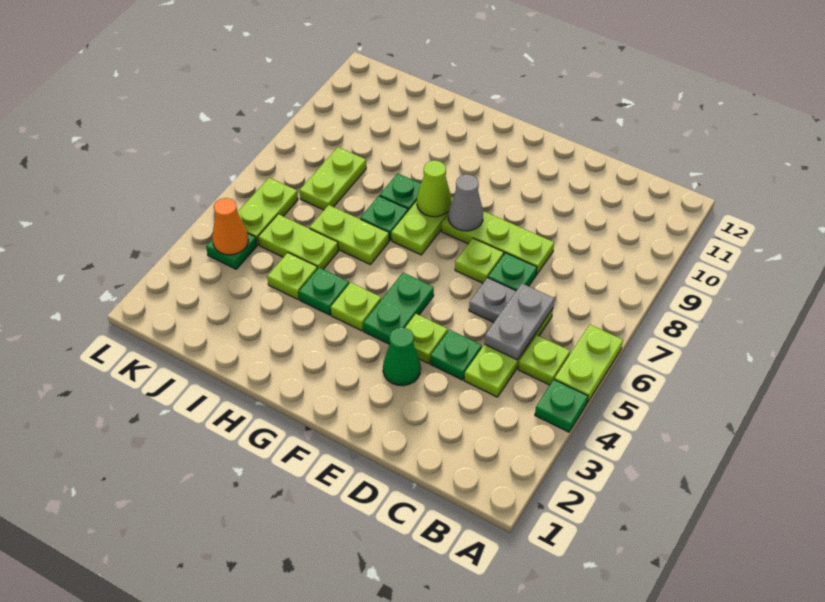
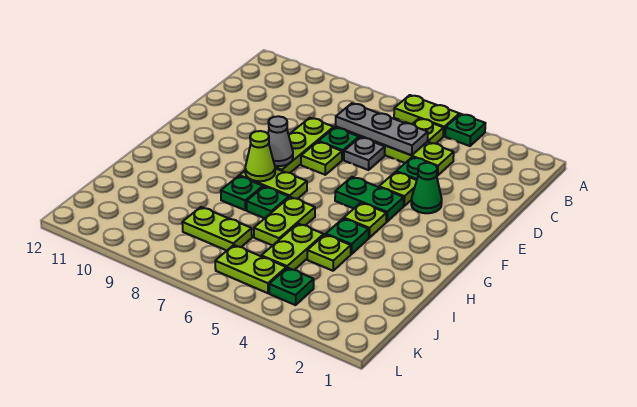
grey plate C5:C6 level 2 -> grey plate C5:C7 level 2
orange cone K4 level 2 -> none

